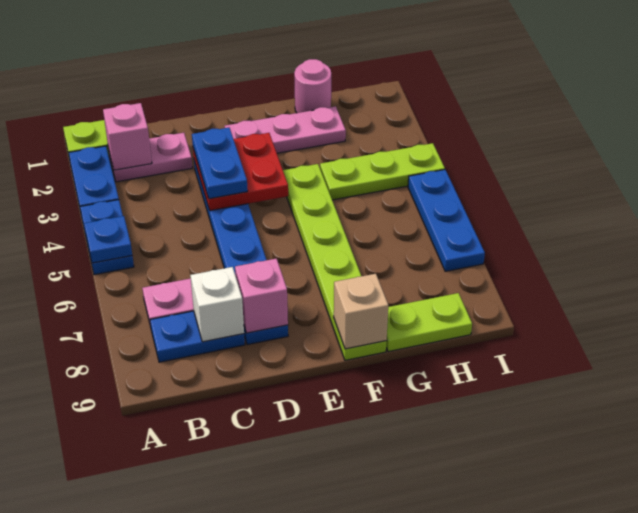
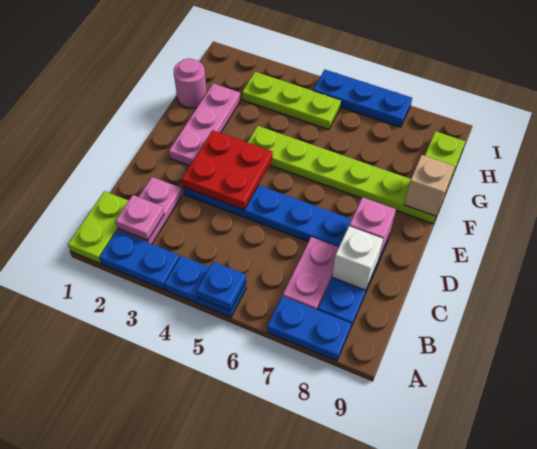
pink brick B2 level 2 -> pink plate B2 level 2
blue plate D3:D4 level 3 -> blue plate A7:A8 level 1
lime plate G4:I4 level 1 -> lime plate H3:H5 level 1

